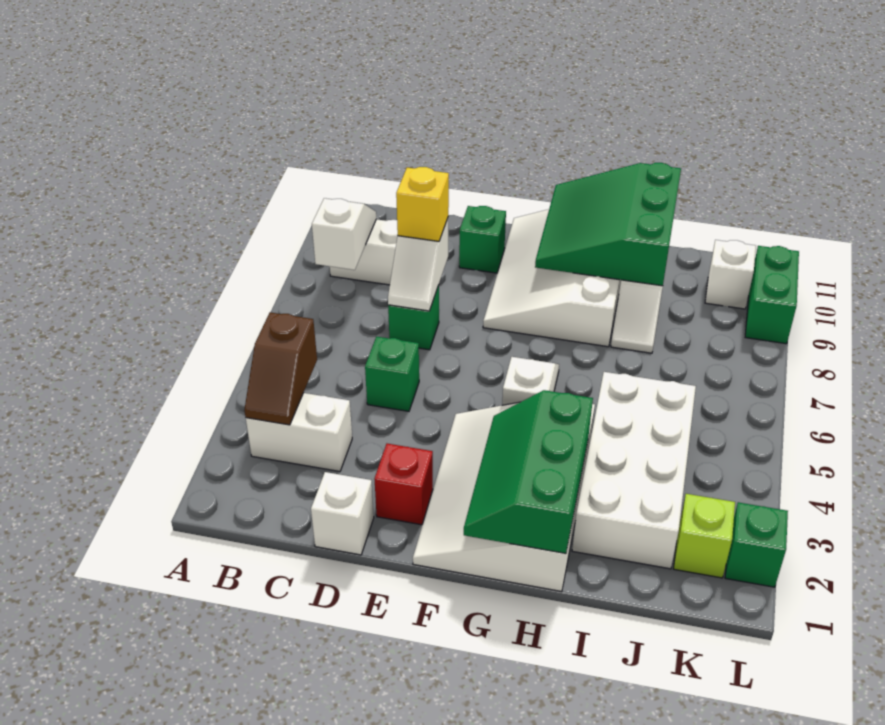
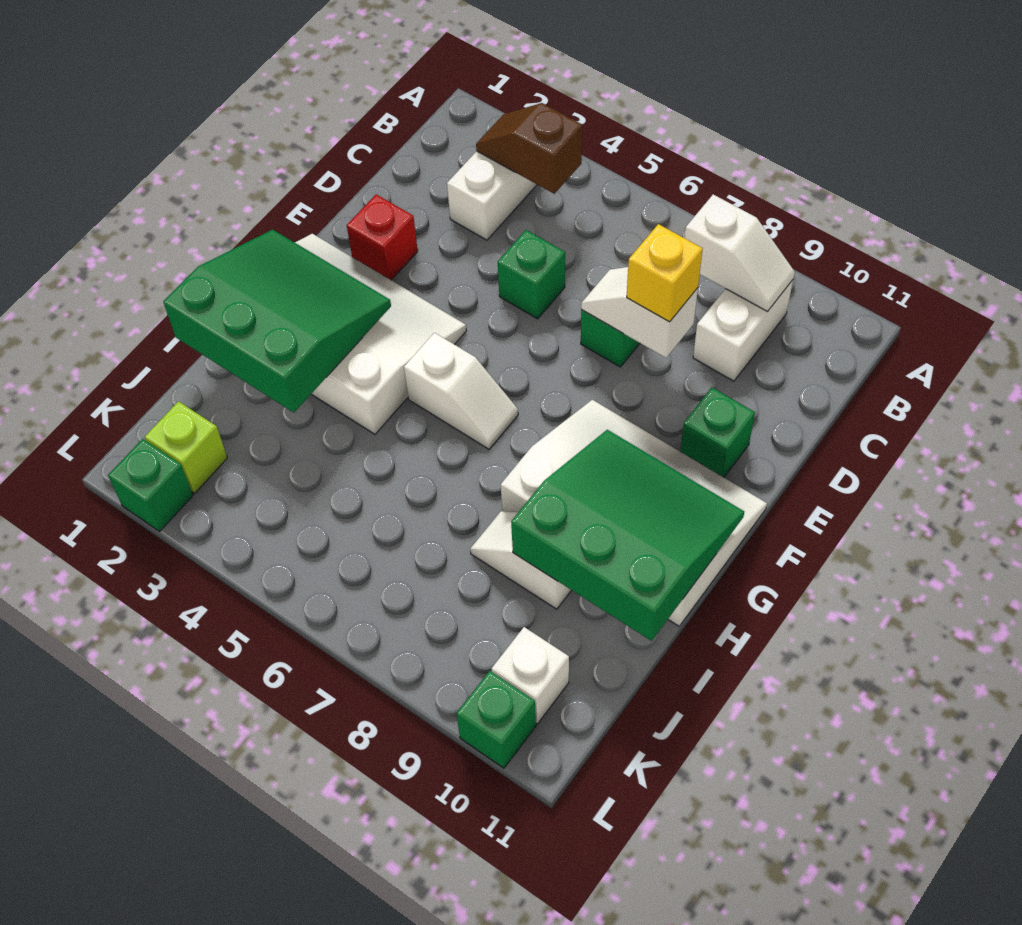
white brick D1 level 1 -> none
green slope G1:H3 level 2 top H -> green slope G1:I3 level 2 top I
white brick I2:J5 level 1 -> none
green brick L9:L10 level 1 -> green brick L10 level 1

